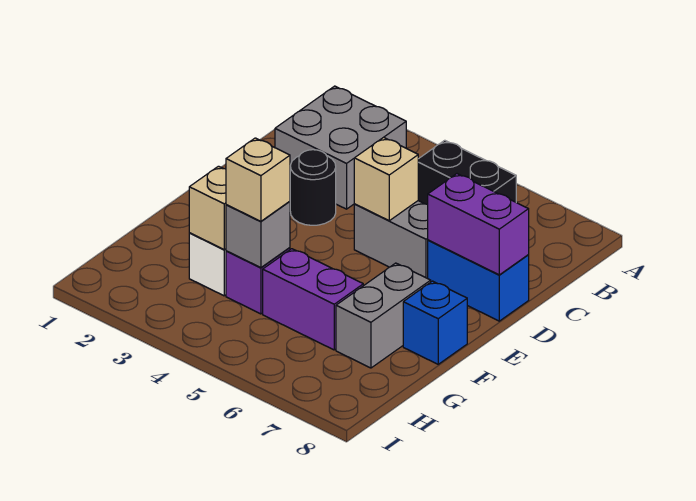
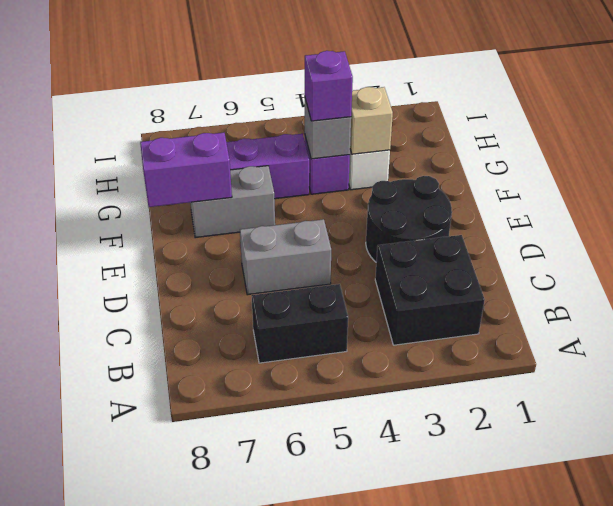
grey brick B2:C3 level 1 -> black brick B2:C3 level 1
black round brick D3 level 1 -> black round brick D2:E3 level 1
tan brick D5 level 2 -> none
blue brick D7:D8 level 1 -> none
purple brick D7:D8 level 2 -> purple brick F7:F8 level 2
grey brick F7:G7 level 1 -> grey brick F6:F7 level 1
blue brick F8 level 1 -> none
tan brick G4 level 3 -> purple brick G4 level 3

